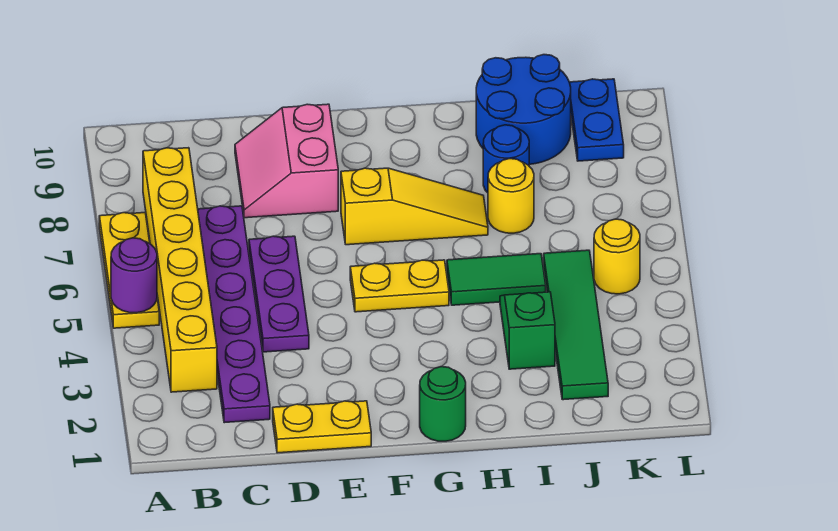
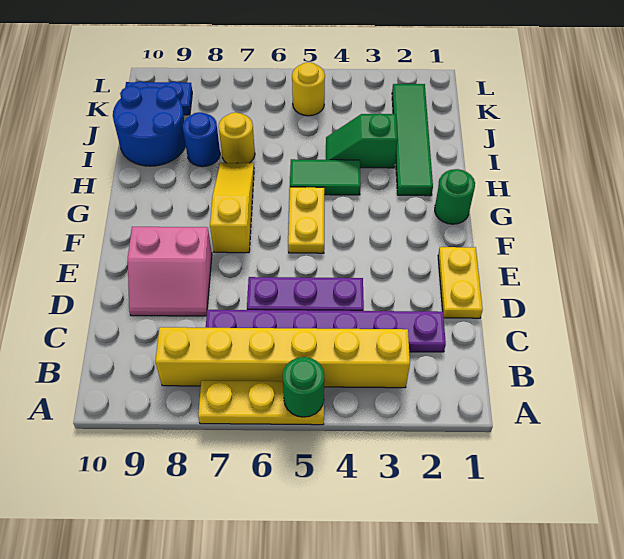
purple round brick A5 level 2 -> green round brick A5 level 2
green tile H5:I5 level 1 -> green tile H4:H5 level 1
green tile J2:J5 level 1 -> green tile H2:K2 level 1

